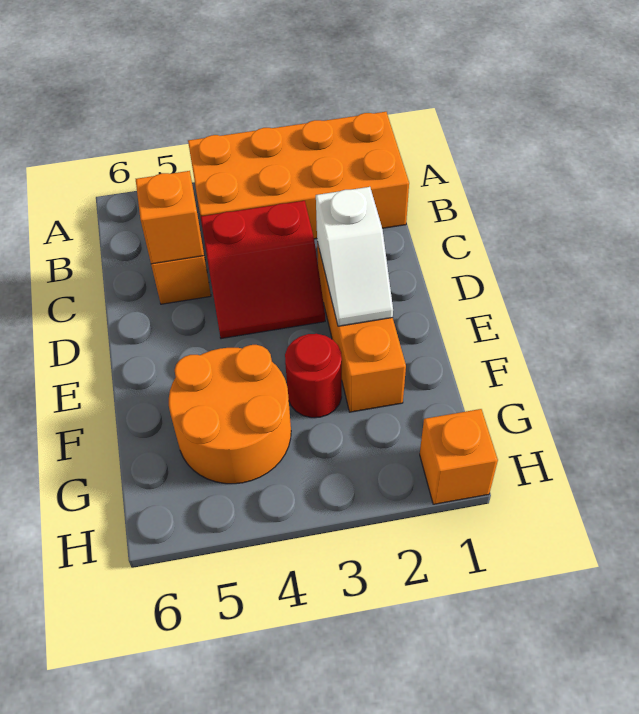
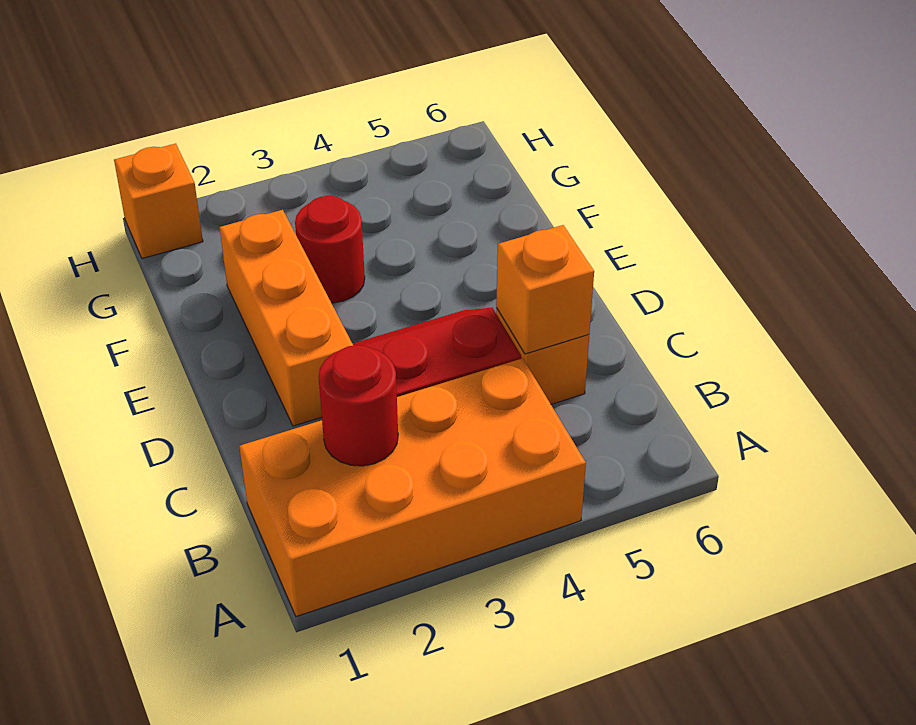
none -> red round brick B2 level 2
white slope D2:E2 level 2 top D -> none
orange round brick F4:G5 level 1 -> none

